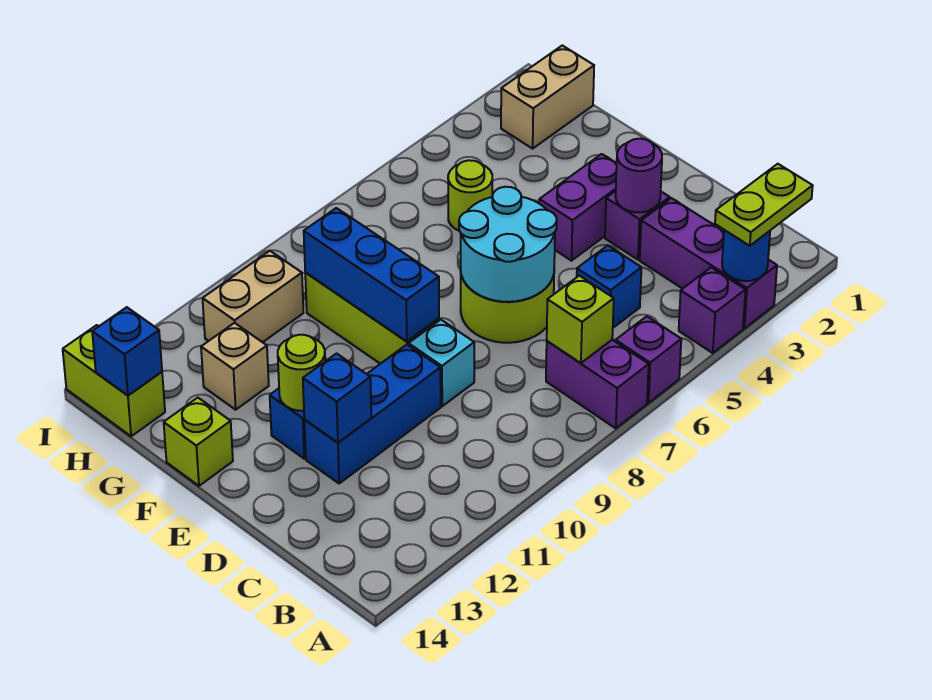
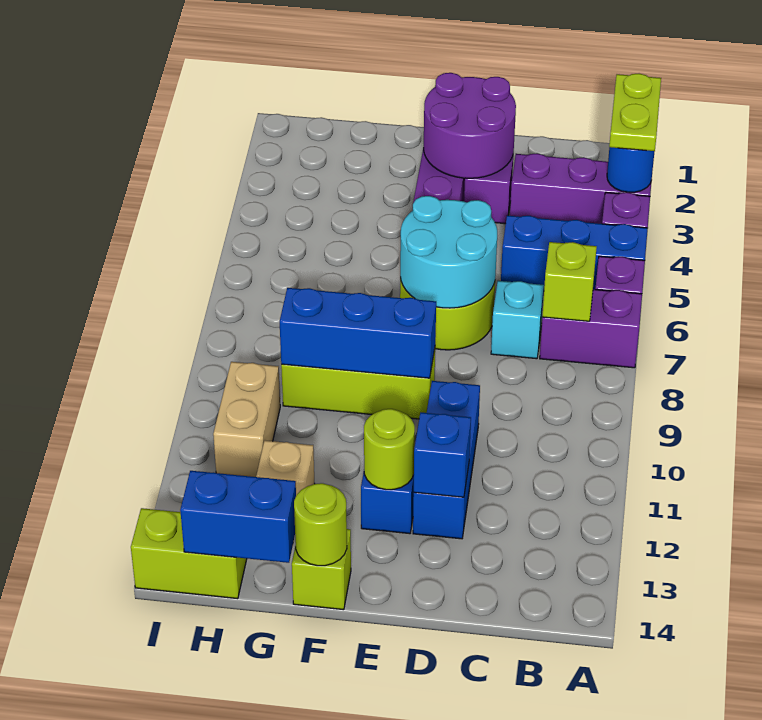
blue brick C5 level 1 -> blue brick A5:C5 level 1
purple round brick D3 level 2 -> purple round brick D2:E3 level 2
cyan brick D9 level 1 -> cyan brick C7 level 1
lime round brick G5 level 1 -> lime round brick F14 level 2
tan brick H1:H2 level 1 -> none
blue brick H14 level 2 -> blue brick G14:H14 level 2

